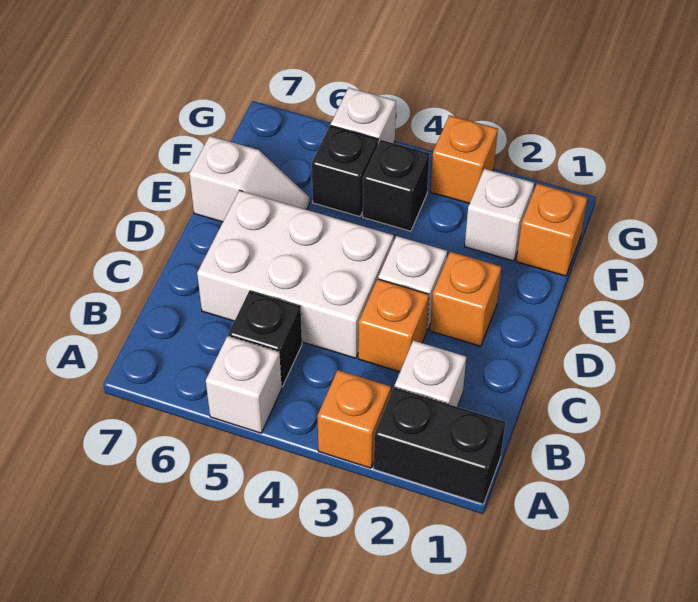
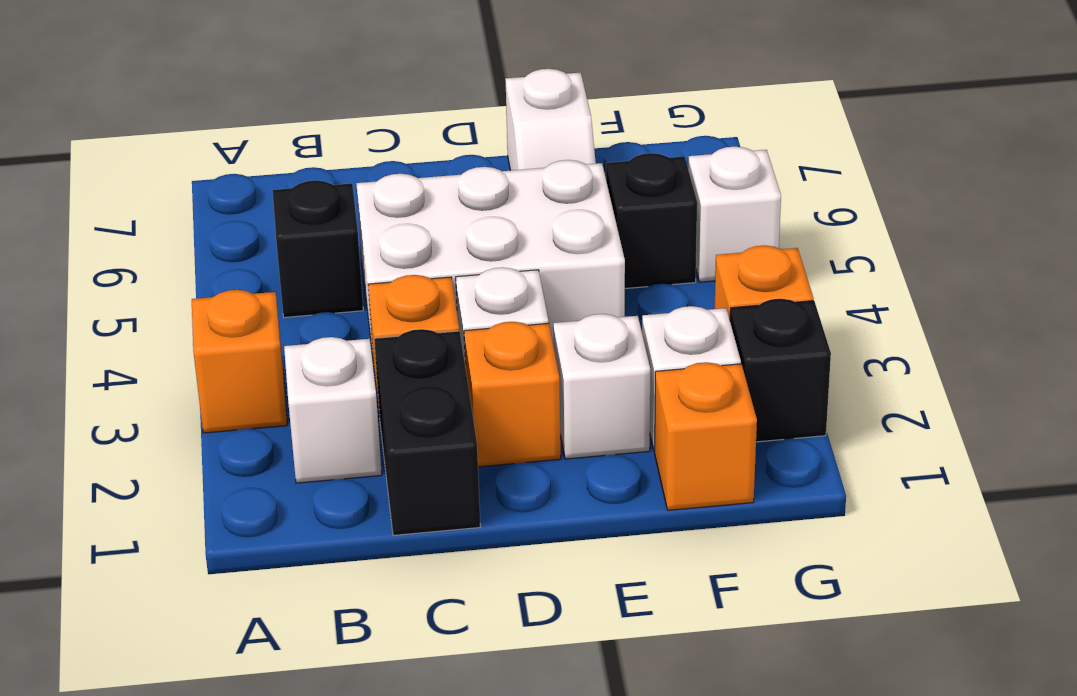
black brick A1:A2 level 1 -> black brick C1:C2 level 1
white brick A5 level 1 -> white brick E2 level 1
white brick C4:D6 level 1 -> white brick C4:E5 level 1
black brick F4 level 1 -> black brick G2 level 1

